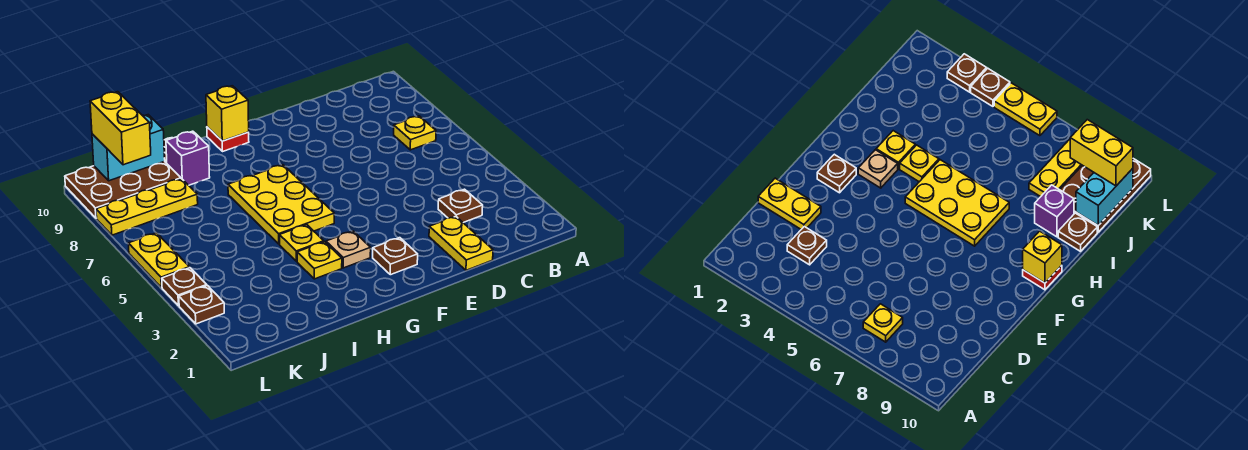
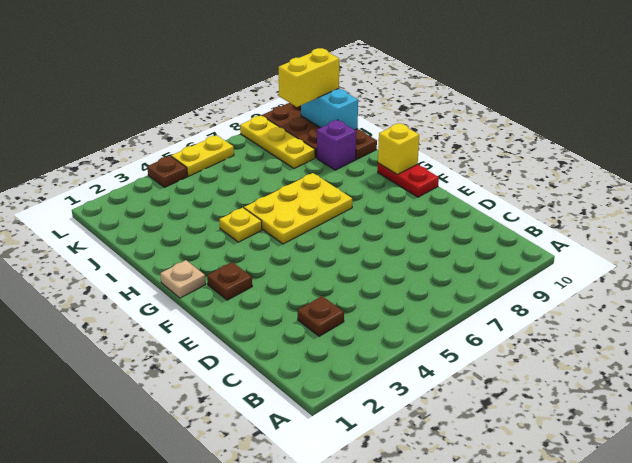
yellow plate B7 level 1 -> none
yellow plate D1:D2 level 1 -> none
tan plate G3 level 1 -> tan plate G1 level 1
red plate G10 level 1 -> red plate F10:G10 level 1
yellow plate H3 level 1 -> none
brown plate L3 level 1 -> none

